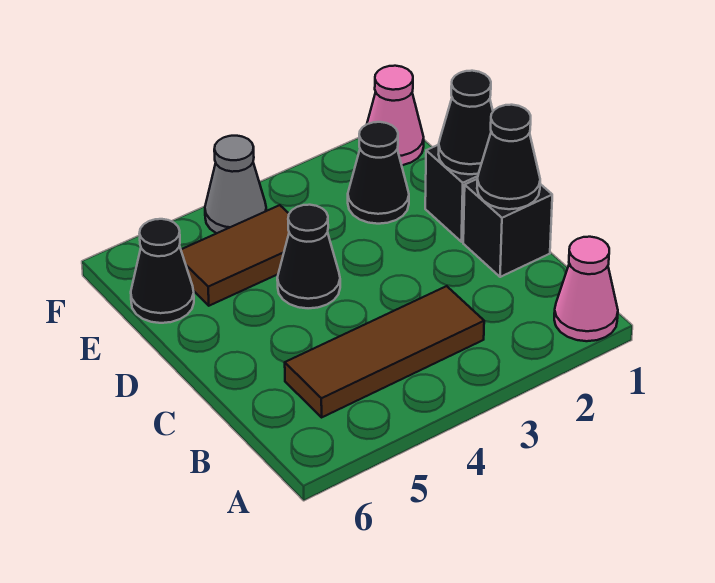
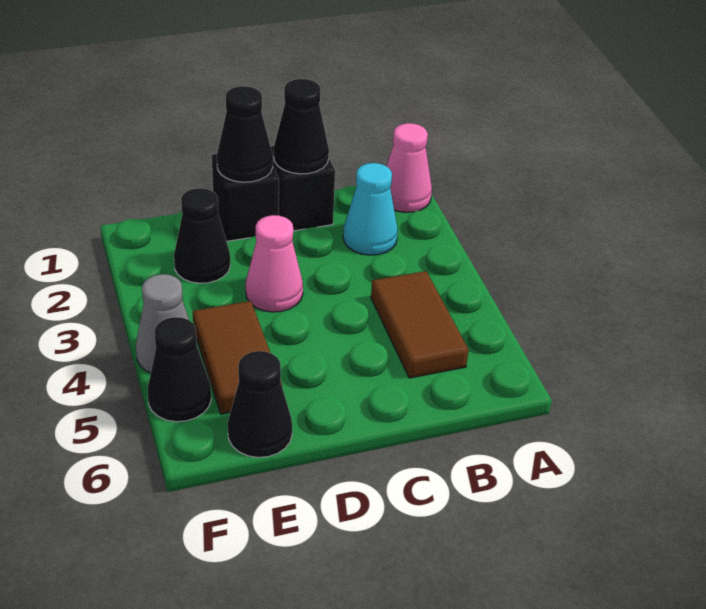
none -> cyan cone B2 level 1
brown tile B3:B5 level 1 -> brown tile B4:B5 level 1
black cone D4 level 1 -> black cone F5 level 1
pink cone F1 level 1 -> pink cone D3 level 1

